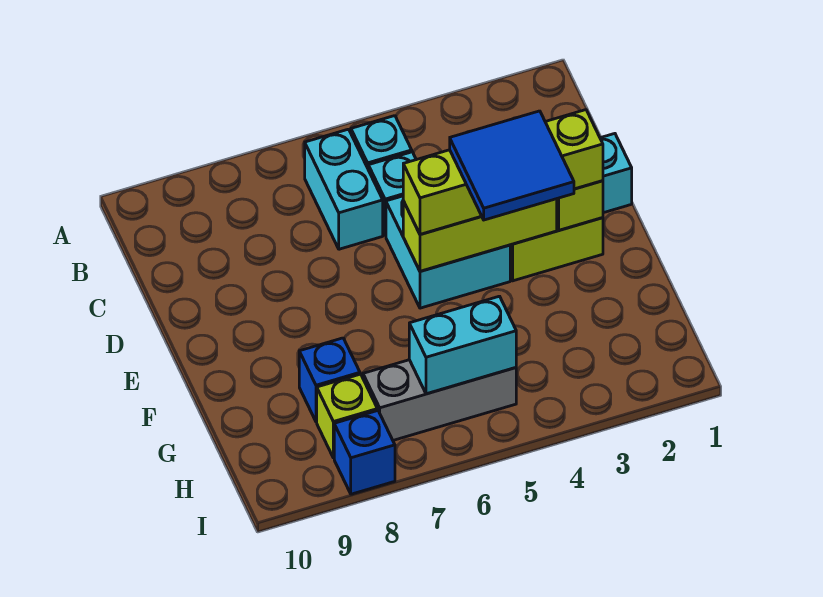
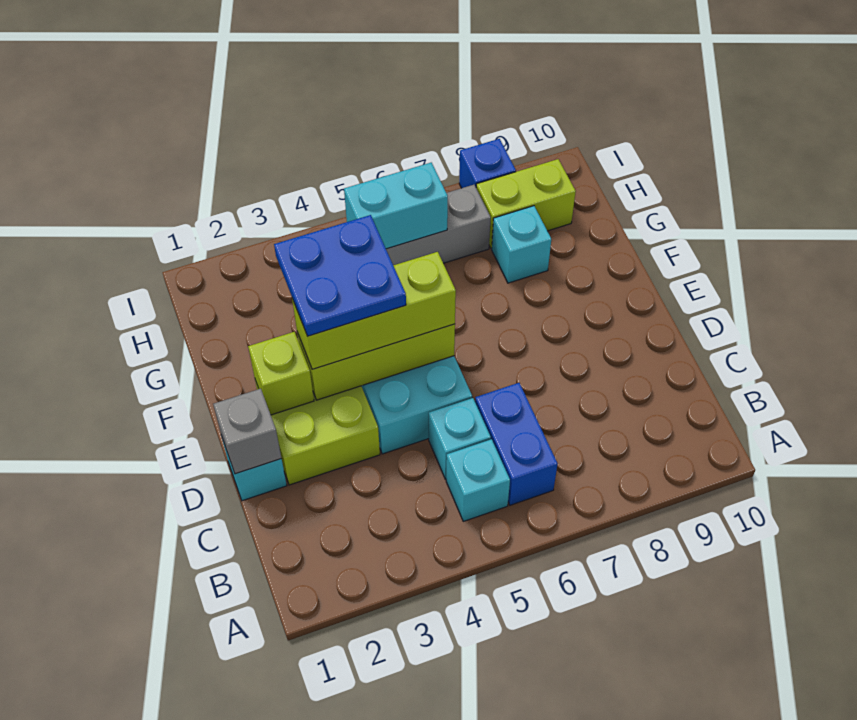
cyan brick B6:C6 level 1 -> blue brick B6:C6 level 1
none -> grey brick D1 level 2
lime brick E2:E5 level 3 -> lime brick E3:E5 level 3
blue tile E3:F4 level 4 -> blue plate E3:F4 level 4
blue brick G8 level 1 -> cyan brick G8 level 1
lime brick H8 level 1 -> lime brick H8:H9 level 1

